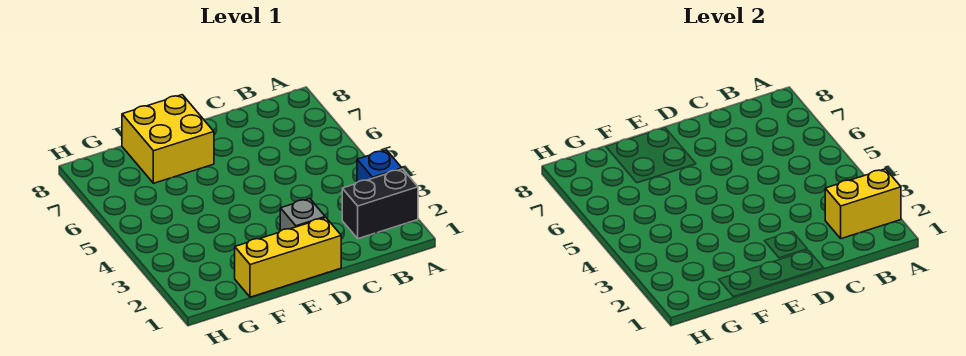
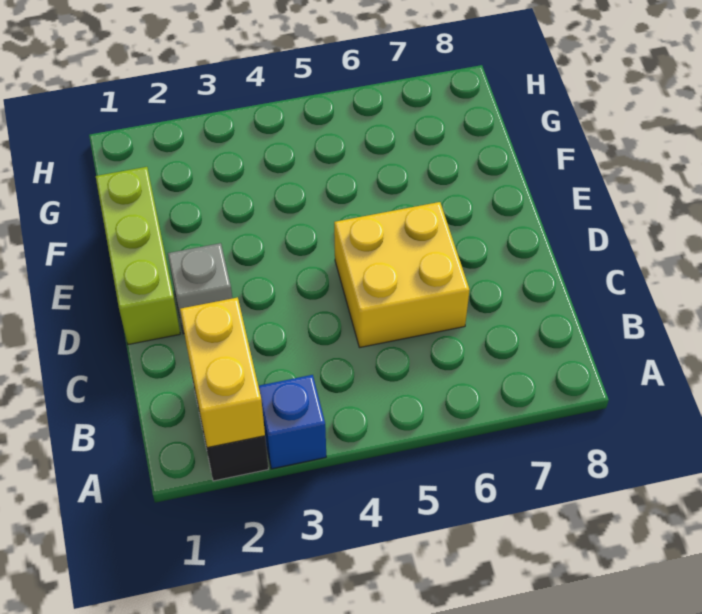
yellow brick D1:F1 level 1 -> lime brick D1:F1 level 1
yellow brick E7:F8 level 1 -> yellow brick C5:D6 level 1

